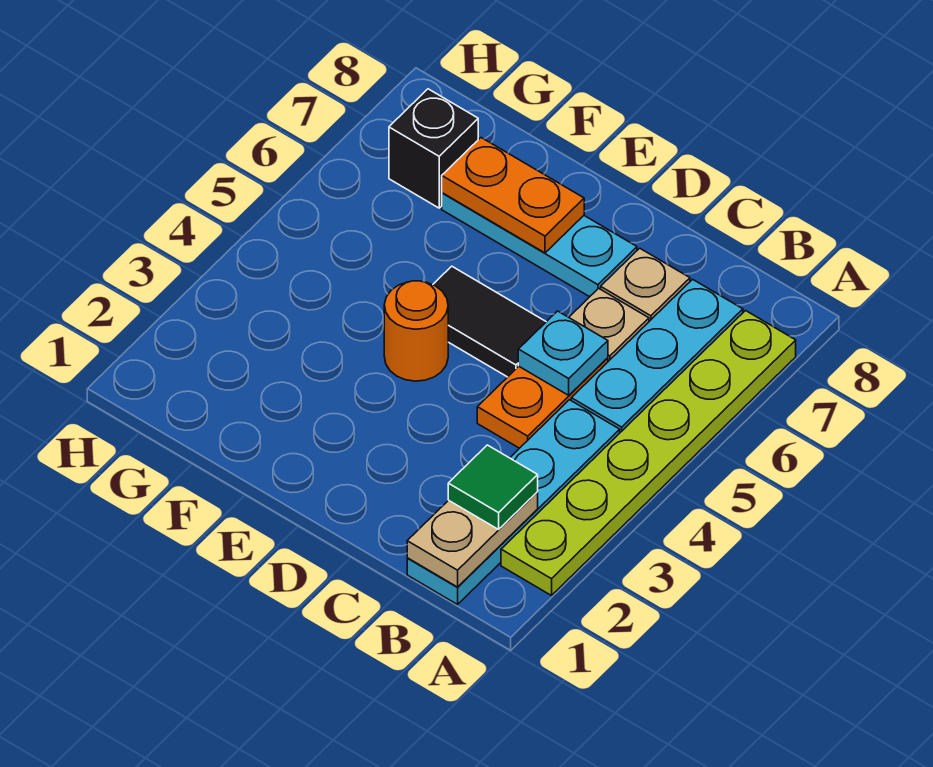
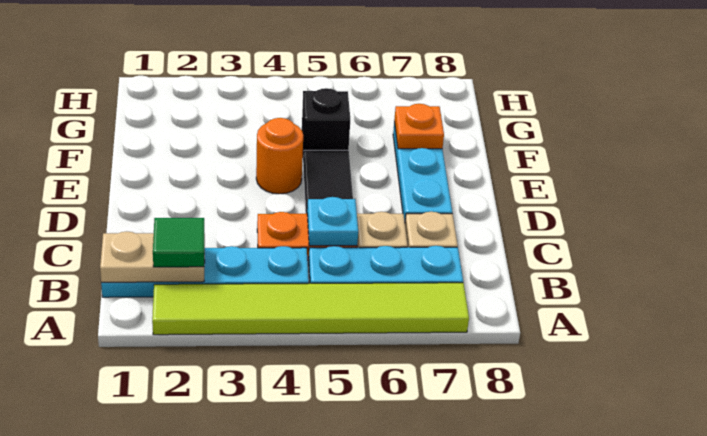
lime plate A2:A7 level 1 -> lime tile A2:A7 level 1
orange plate E7:F7 level 2 -> orange plate F7 level 2
black brick G7 level 1 -> black brick F5 level 1

